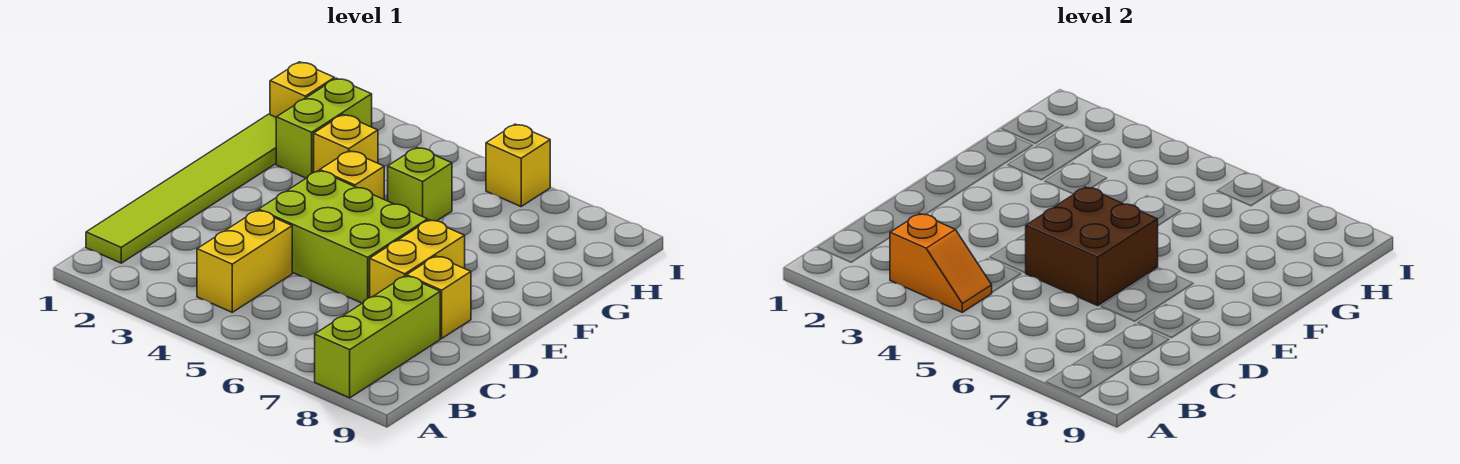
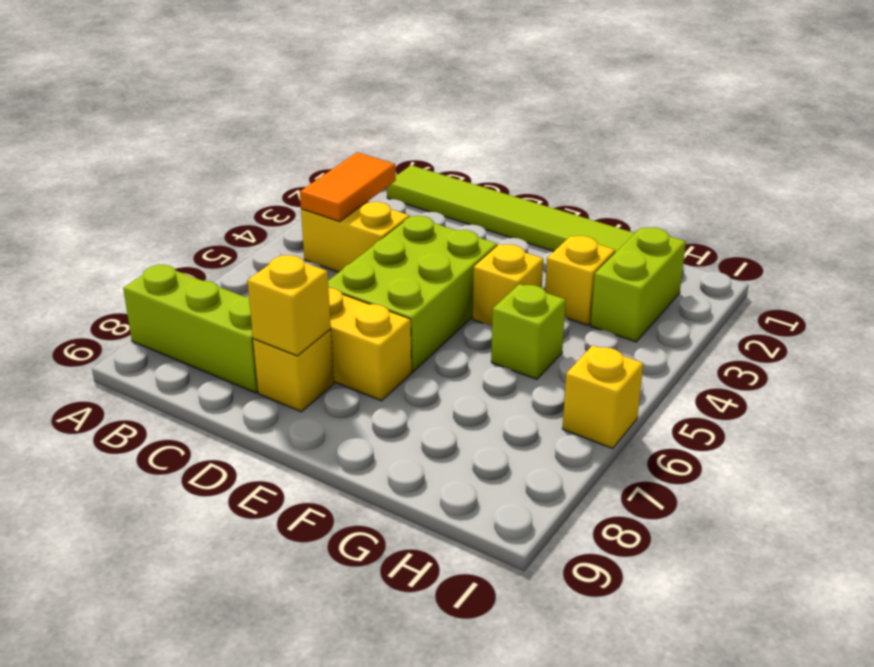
orange slope B3:B4 level 2 top 3 -> orange tile B3:B4 level 2
brown brick D5:E6 level 2 -> none
lime brick G2:H2 level 1 -> lime brick H2:H3 level 1
yellow brick H1 level 1 -> yellow brick D8 level 2

